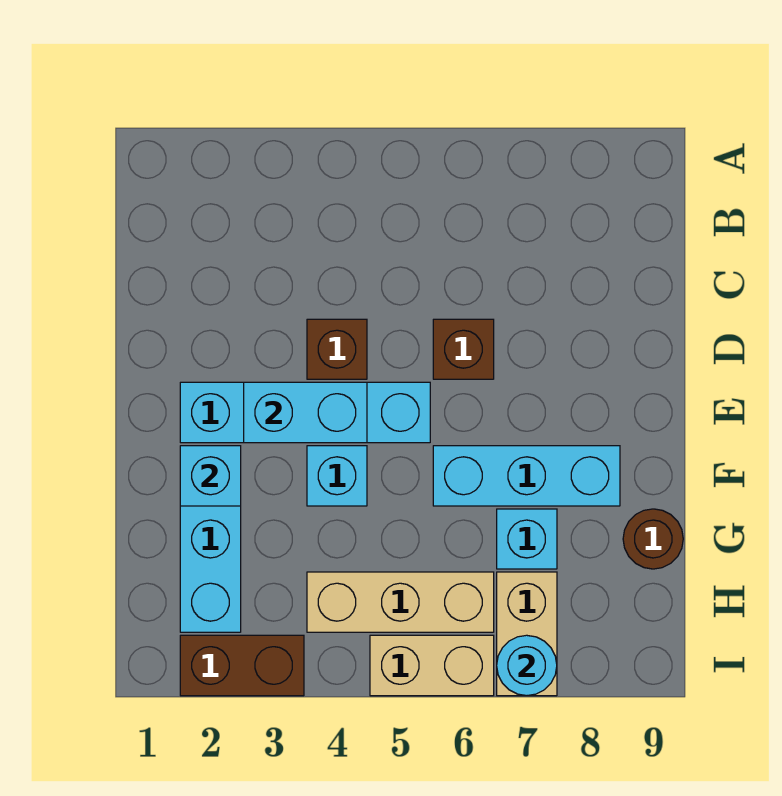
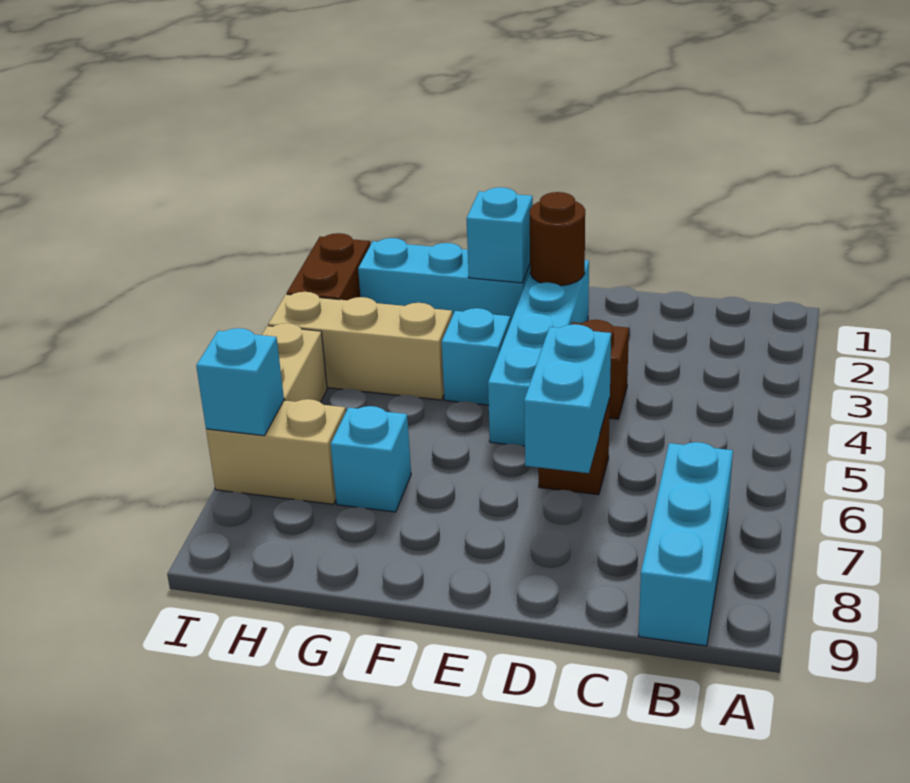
cyan brick E3:E4 level 2 -> cyan brick D6:D7 level 2
cyan brick F6:F8 level 1 -> cyan brick B7:B9 level 1
brown round brick G9 level 1 -> brown round brick E2 level 2
tan brick H4:H6 level 1 -> tan brick G4:I4 level 1
cyan round brick I7 level 2 -> cyan brick I7 level 2

